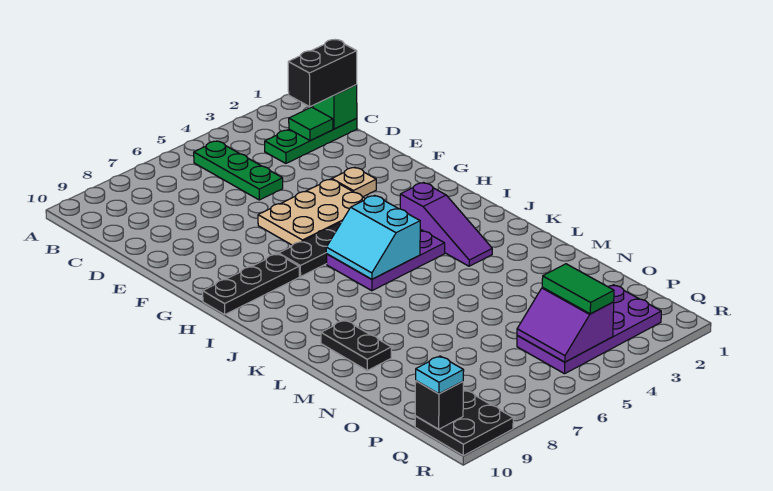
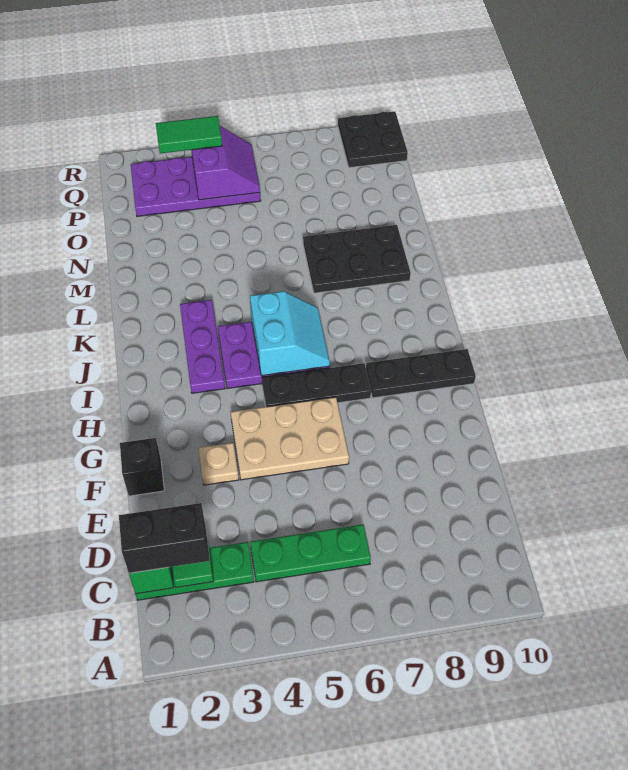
green plate B5:D5 level 1 -> green plate C4:C6 level 1
purple slope I3:K3 level 1 top I -> purple plate I3:K3 level 1
black plate L9:M9 level 1 -> black plate L7:M9 level 1
green tile P4:Q4 level 3 -> green tile Q3:Q4 level 3
black brick Q10 level 2 -> black brick F1 level 1
cyan plate Q10 level 3 -> none

